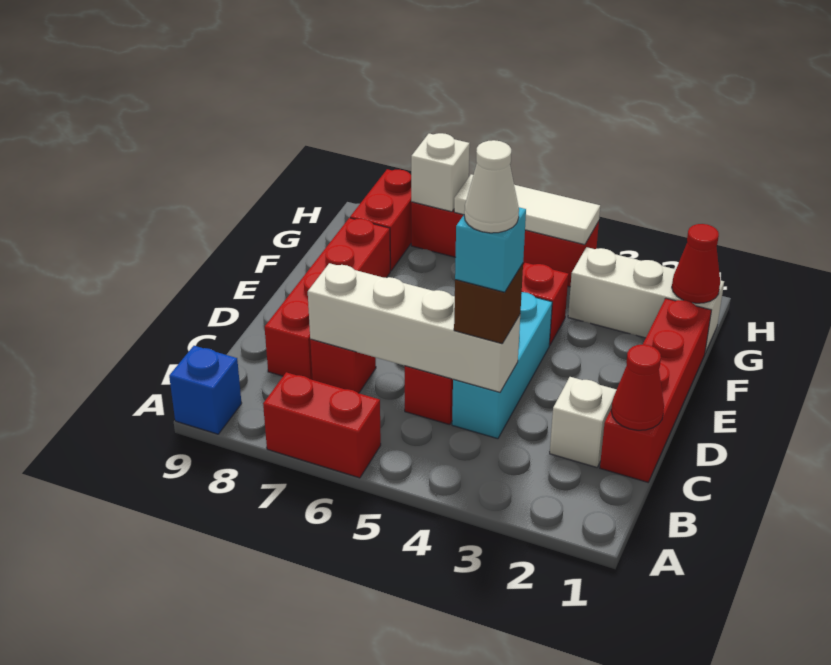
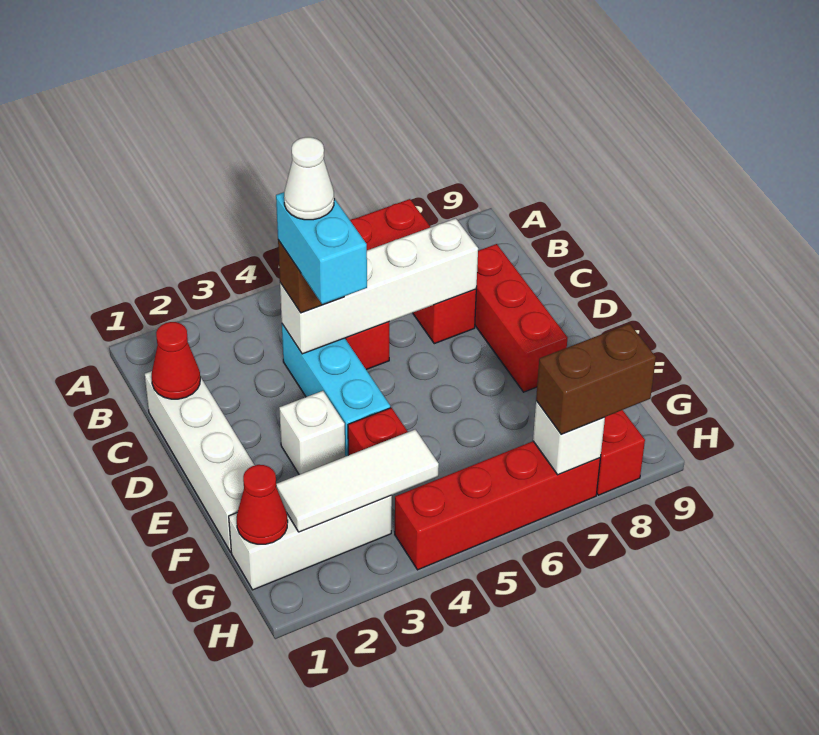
blue brick A9 level 1 -> none
red brick C1:F1 level 1 -> white brick C1:F1 level 1
white brick C2 level 1 -> white brick E3 level 1
cyan brick C4 level 4 -> cyan brick C4:D4 level 4
red brick C8:F8 level 1 -> red brick C8:E8 level 1
white tile H4:H6 level 2 -> white tile G2:G4 level 2
none -> brown brick H7:H8 level 3

